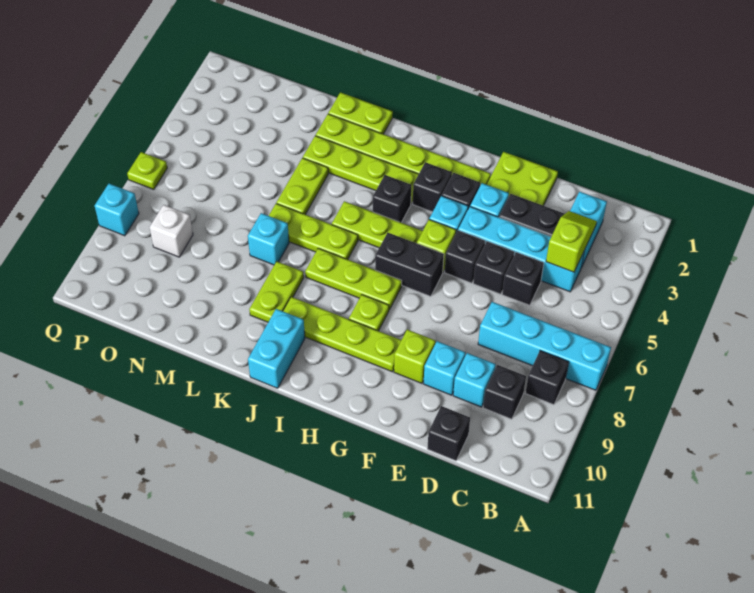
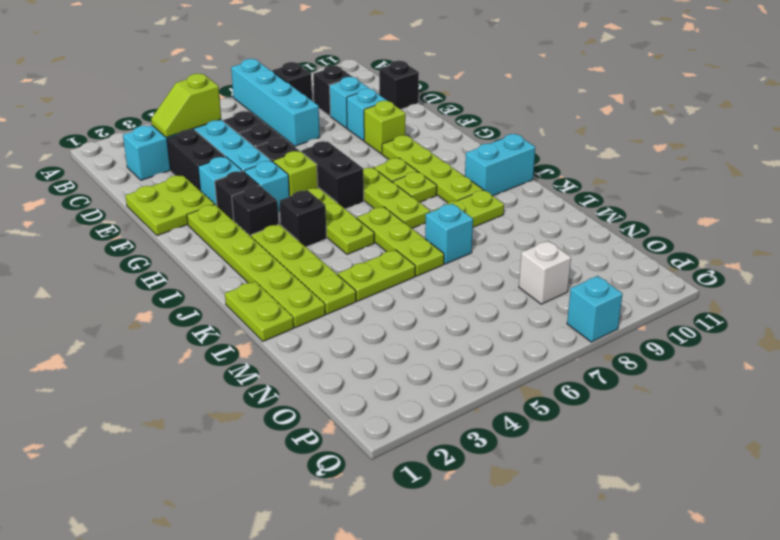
lime plate Q6 level 1 -> lime plate I8 level 1

